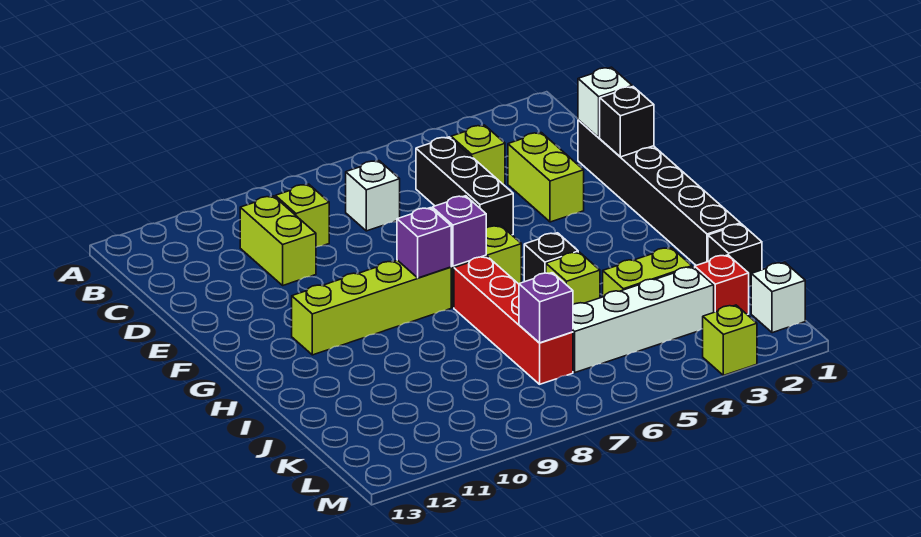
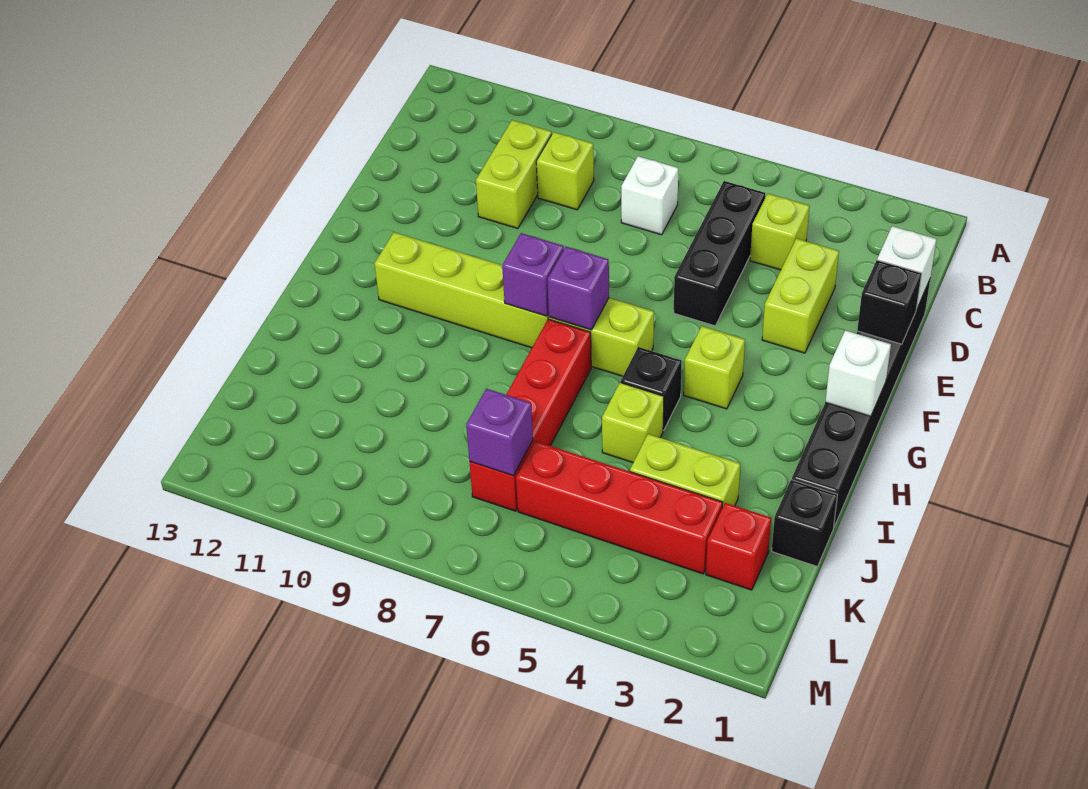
white brick K3:K6 level 1 -> red brick K3:K6 level 1
white brick L1 level 1 -> white brick G1 level 2
lime brick M3 level 1 -> lime brick G4 level 1

